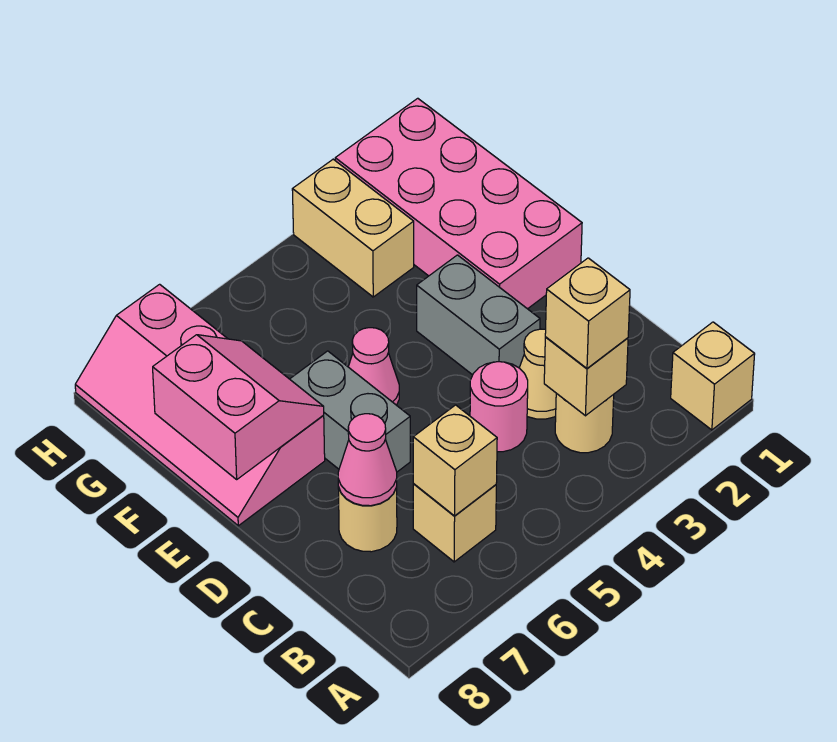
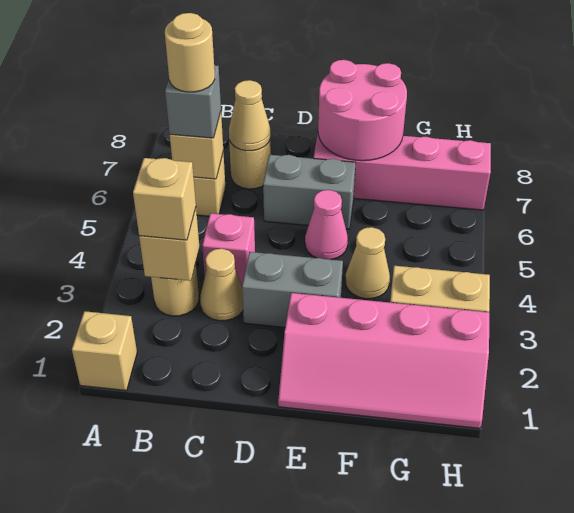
none -> grey brick B6 level 3
none -> tan round brick B6 level 4
pink round brick C4 level 1 -> pink brick C4 level 1
pink cone C7 level 2 -> tan cone C7 level 2
pink brick E1:H2 level 1 -> pink slope E1:H2 level 1 top 2
pink slope E7:F8 level 2 top 8 -> pink round brick E7:F8 level 2
none -> tan cone F4 level 1

